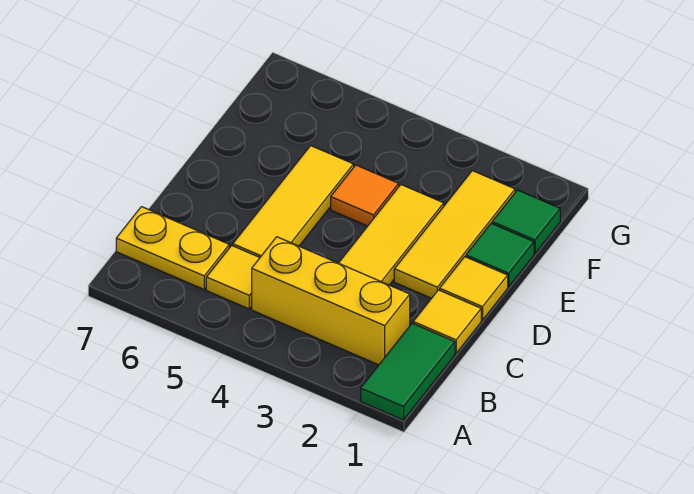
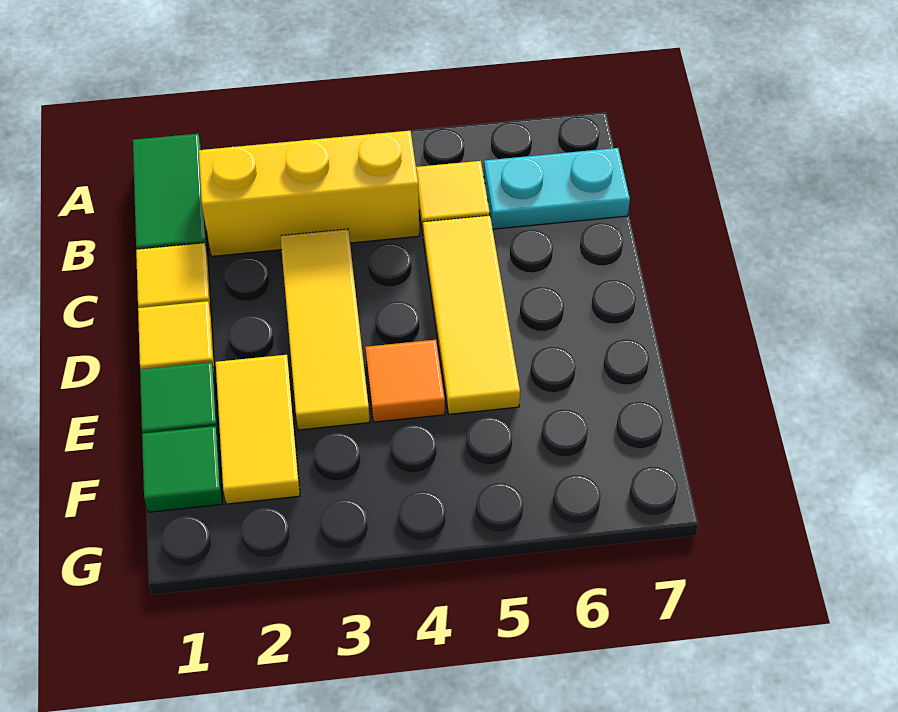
yellow plate B6:B7 level 1 -> cyan plate B6:B7 level 1
yellow tile D2:F2 level 1 -> yellow tile E2:F2 level 1

